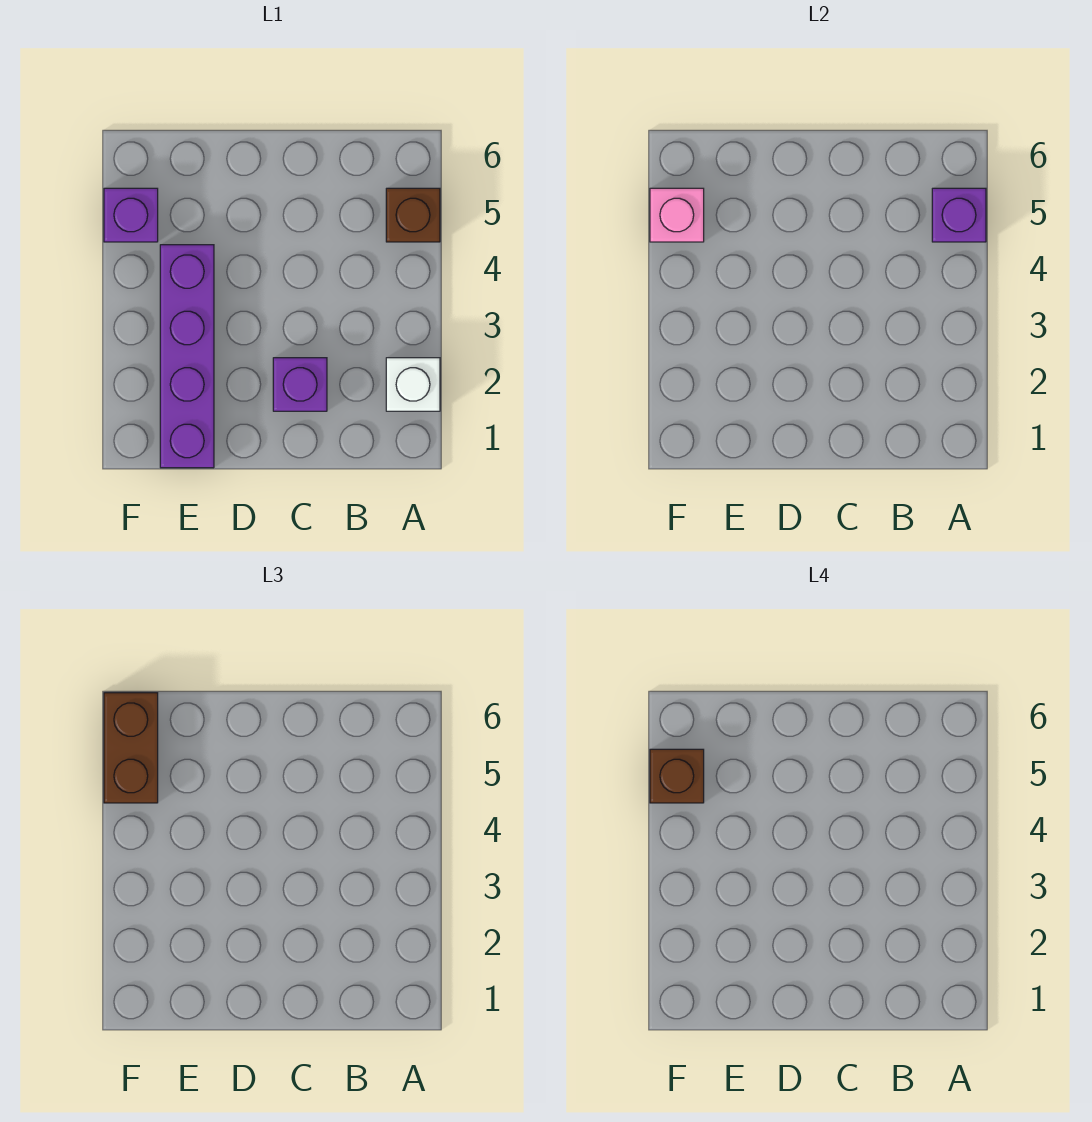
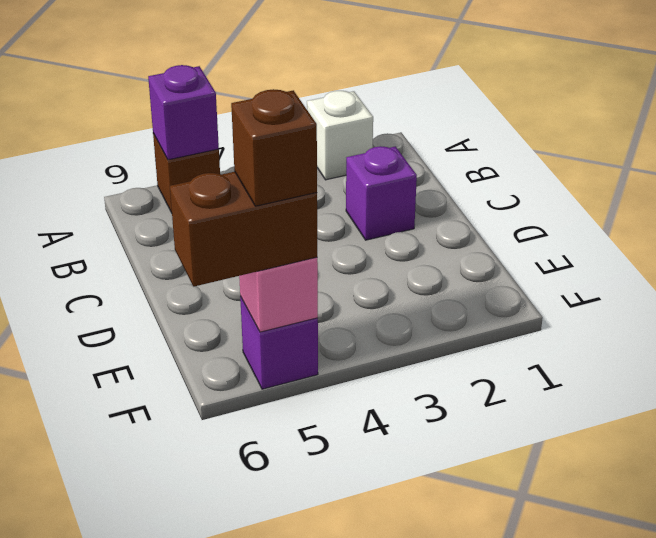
purple brick E1:E4 level 1 -> none

